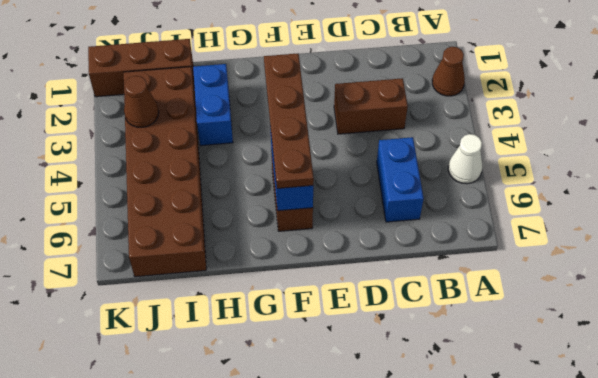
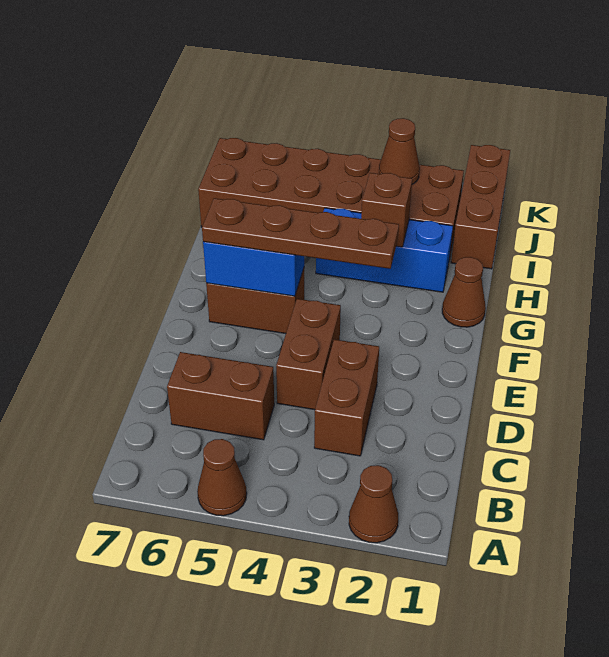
white cone A5 level 1 -> brown cone A5 level 1
blue brick C5:C6 level 1 -> brown brick C5:C6 level 1
none -> brown brick D4:E4 level 1
none -> brown cone G1 level 1
blue brick H2:H3 level 1 -> blue brick H2:H4 level 1
none -> brown brick H3 level 2

